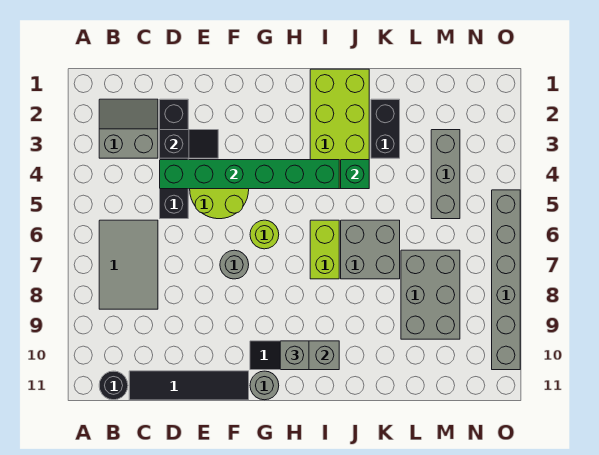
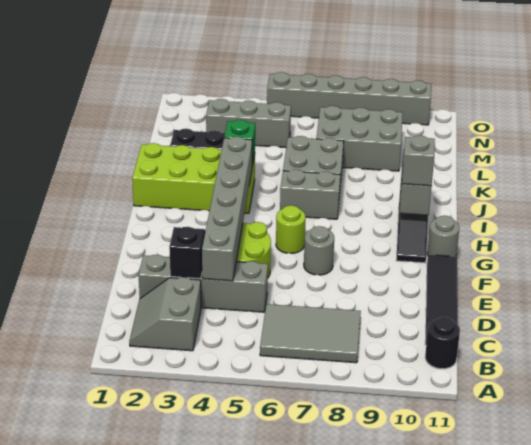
black brick D2:D5 level 1 -> grey brick D2:D5 level 1
green brick D4:I4 level 2 -> grey brick D4:I4 level 2
lime brick I6:I7 level 1 -> grey brick I6:I7 level 1

